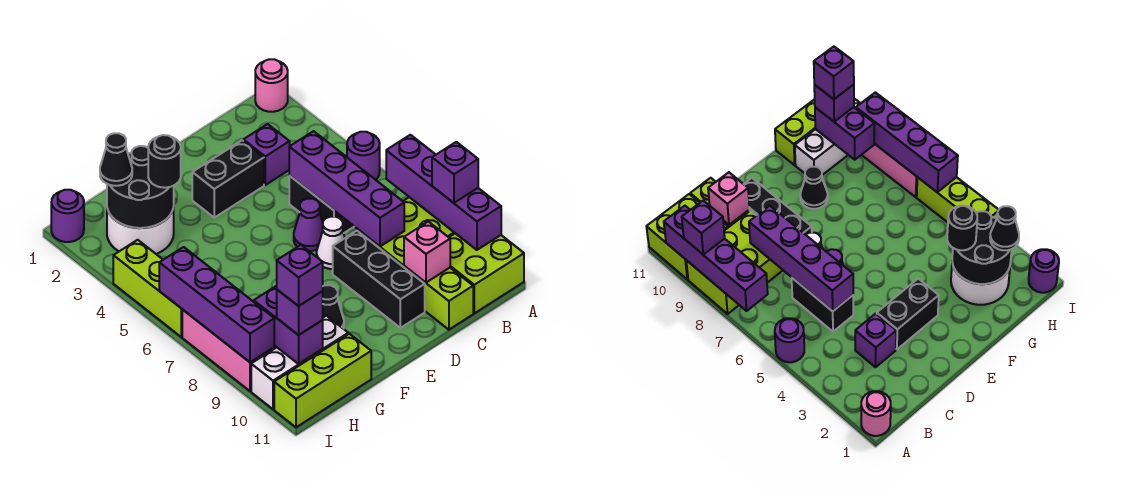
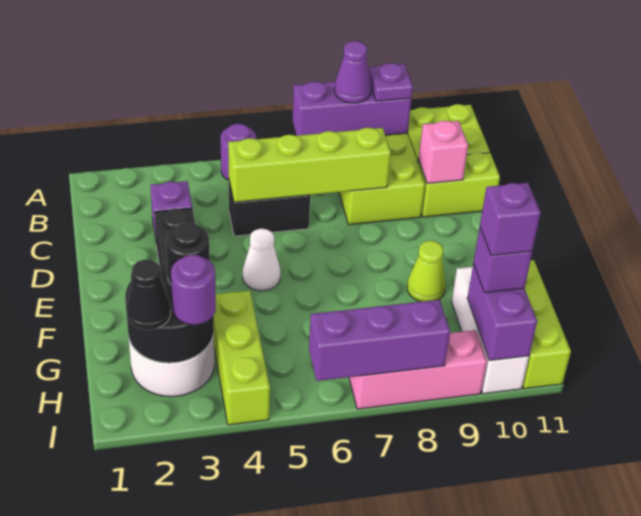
pink round brick A1 level 1 -> none
purple brick A7:A10 level 2 -> purple brick A7:A9 level 2
purple brick A9 level 3 -> purple plate A9 level 3
purple brick C5:C8 level 2 -> lime brick C5:C8 level 2
purple cone D6 level 1 -> purple cone A8 level 3
white cone D7 level 1 -> white cone E5 level 1
black brick D8:D10 level 1 -> none
black cone F9 level 1 -> lime cone F9 level 1
purple brick H9:H10 level 2 -> purple brick H10:I10 level 2
purple round brick I1 level 1 -> purple round brick H3 level 3
lime brick I4:I6 level 1 -> lime brick G4:I4 level 1
purple brick I6:I9 level 2 -> purple brick I6:I8 level 2

